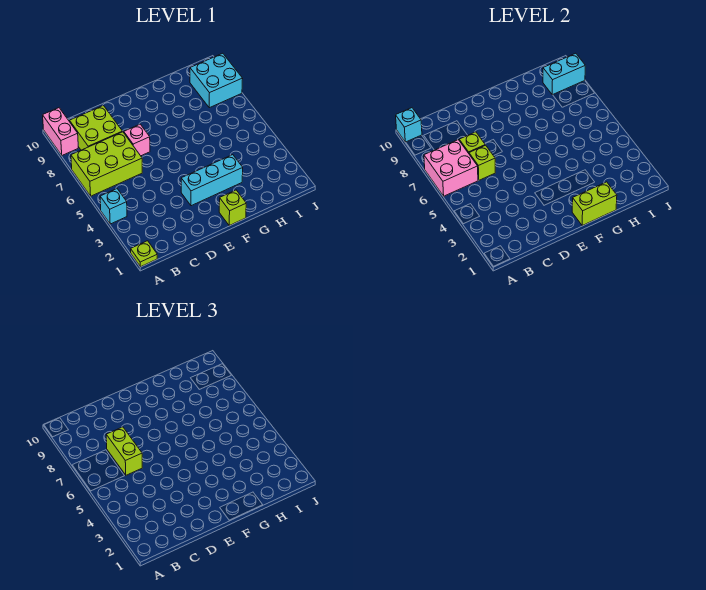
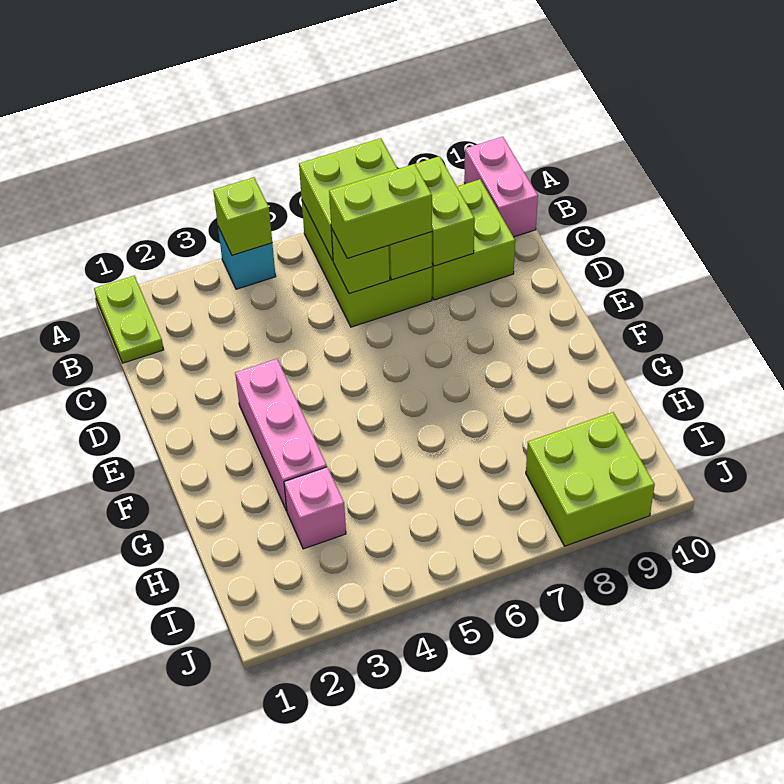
lime plate A1 level 1 -> lime plate A1:B1 level 1
pink brick A6:B7 level 2 -> lime brick A6:B7 level 2
pink brick A9:A10 level 1 -> pink brick A10:B10 level 1
cyan brick A10 level 2 -> none
pink brick D7 level 1 -> pink brick H3 level 1
cyan brick E3:G3 level 1 -> pink brick E3:G3 level 1
lime brick F1 level 1 -> lime brick A4 level 2
lime brick F1:G1 level 2 -> lime brick B8:C8 level 2
cyan brick I8:J9 level 1 -> lime brick I8:J9 level 1
cyan brick I9:J9 level 2 -> none

